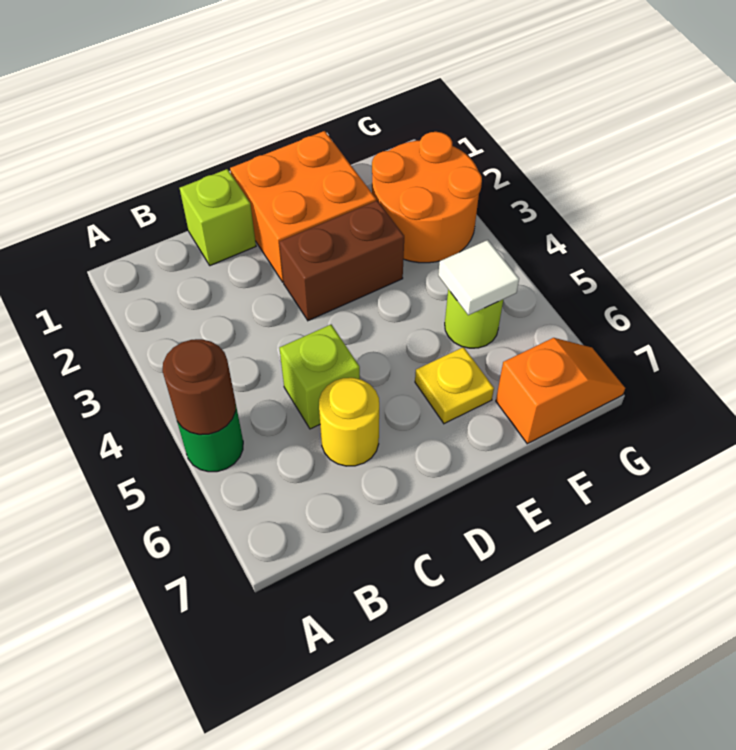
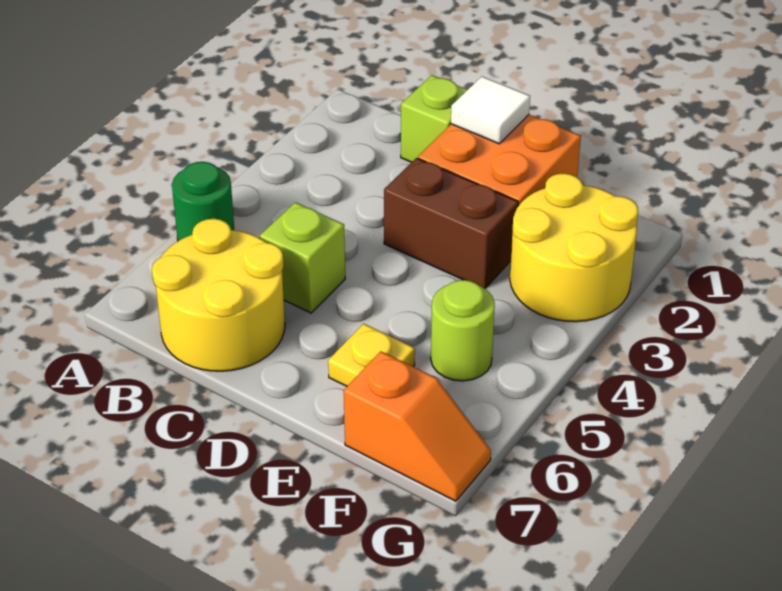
brown round brick A5 level 2 -> none
yellow round brick C6 level 1 -> yellow round brick B6:C7 level 1
orange round brick F2:G3 level 1 -> yellow round brick F2:G3 level 1
white tile F5 level 2 -> white tile D1 level 2

